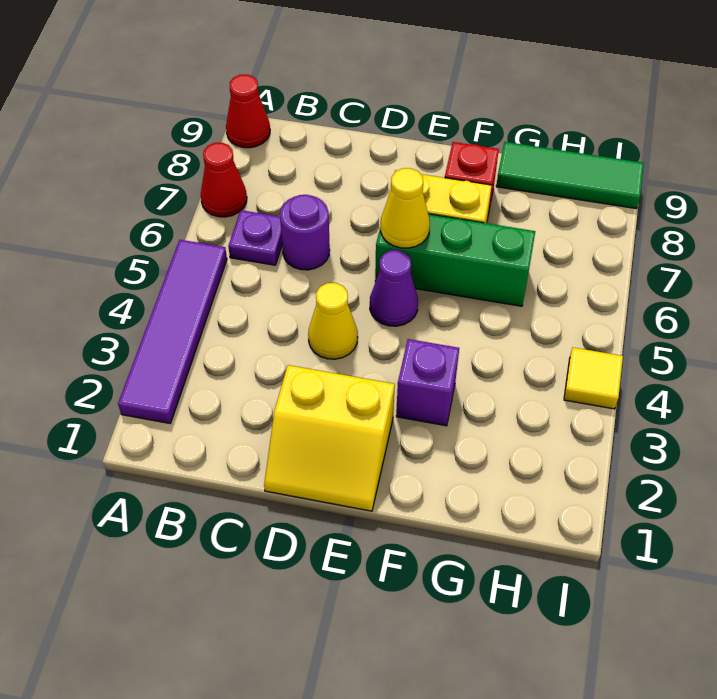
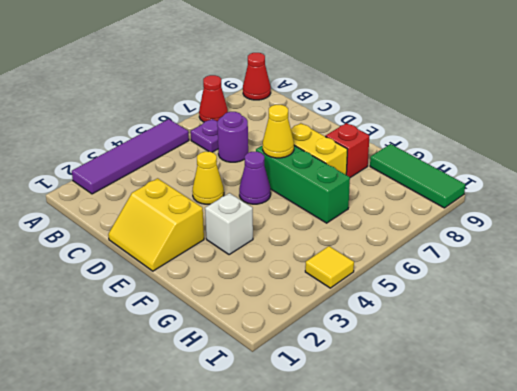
purple brick F3 level 1 -> white brick F3 level 1

